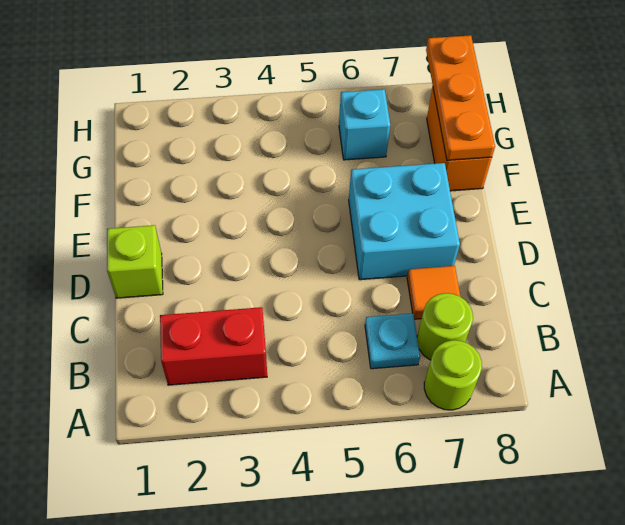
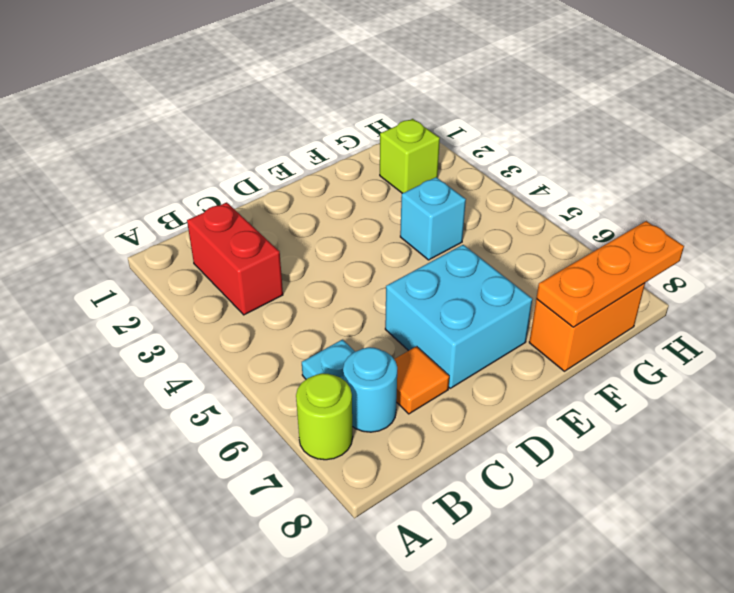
lime round brick B7 level 1 -> cyan round brick B7 level 1
lime brick D1 level 1 -> lime brick G2 level 1
cyan brick G6 level 1 -> cyan brick F4 level 1

